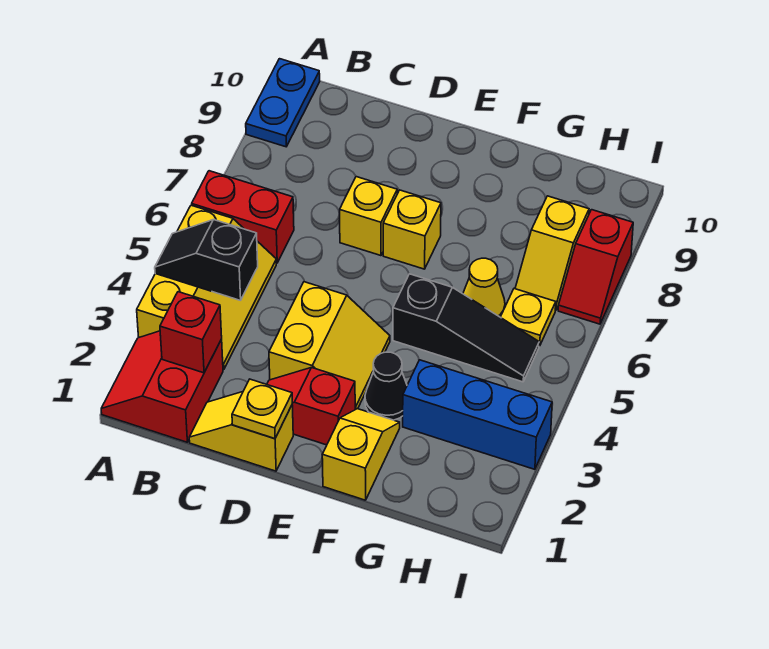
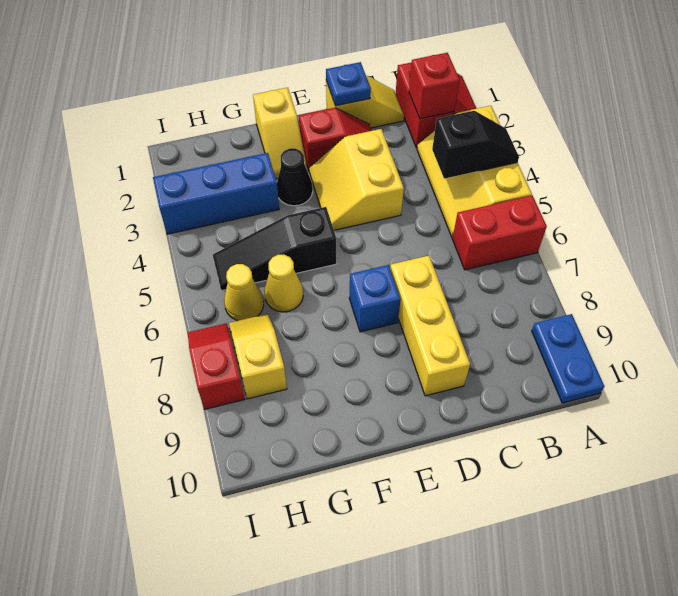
yellow plate D1 level 2 -> blue plate D1 level 2
yellow brick D7 level 1 -> yellow brick D7:D9 level 1
yellow brick E7 level 1 -> blue brick E7 level 1
yellow plate H6 level 1 -> yellow cone H6 level 1

